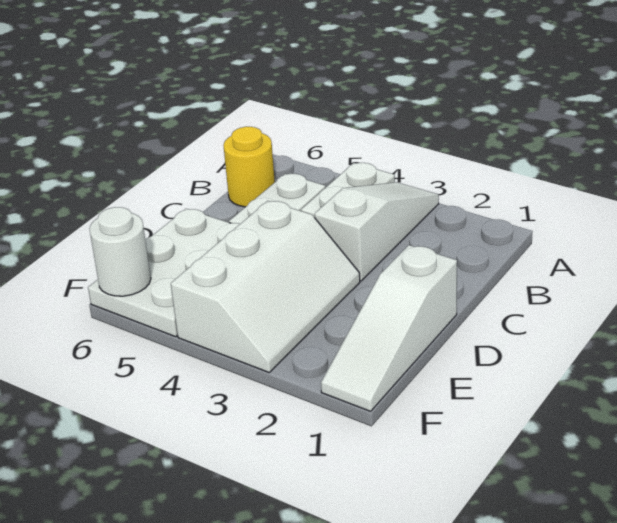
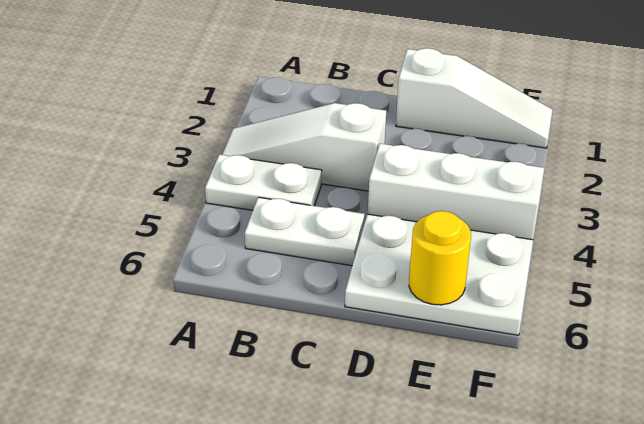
yellow round brick B6 level 1 -> yellow round brick E6 level 2
white round brick F6 level 2 -> none

